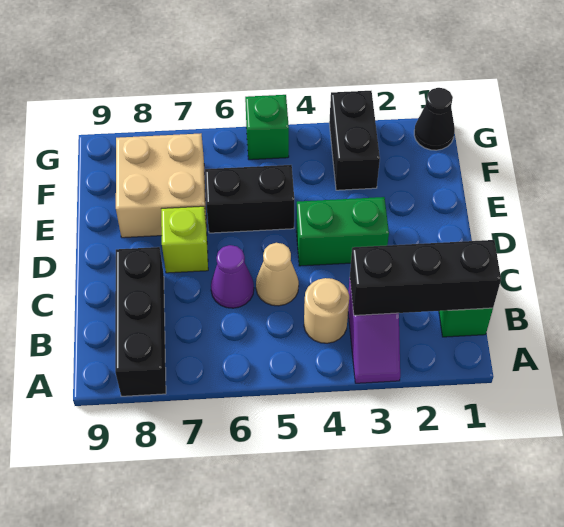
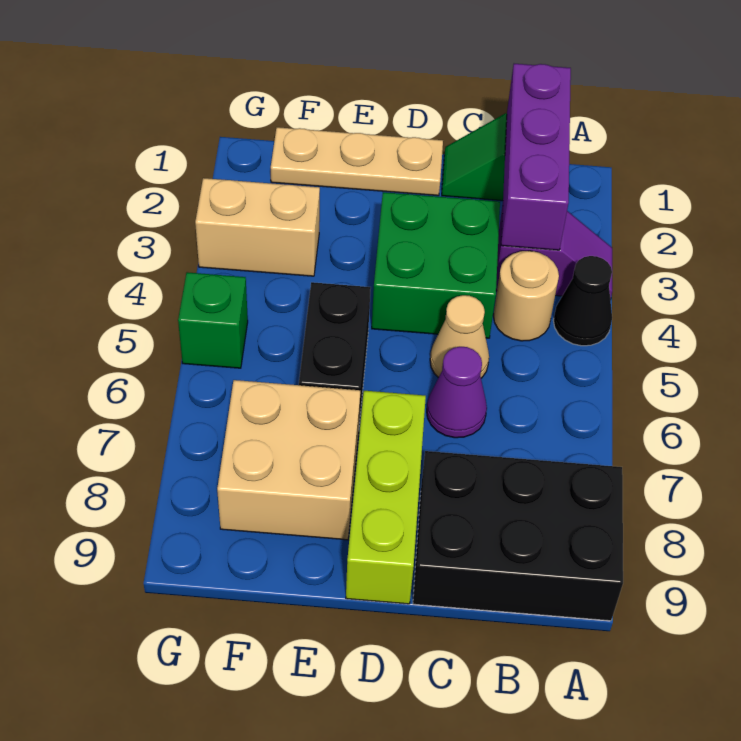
black brick A8:C8 level 1 -> black brick A8:C9 level 1
black brick B1:B3 level 2 -> purple brick B1:B3 level 2
none -> tan plate D1:F1 level 1
green brick D3:D4 level 1 -> green brick C3:D4 level 1
lime brick D7 level 1 -> lime brick D7:D9 level 1
black brick F3:G3 level 1 -> tan brick F3:G3 level 1
black cone G1 level 1 -> black cone A4 level 1

